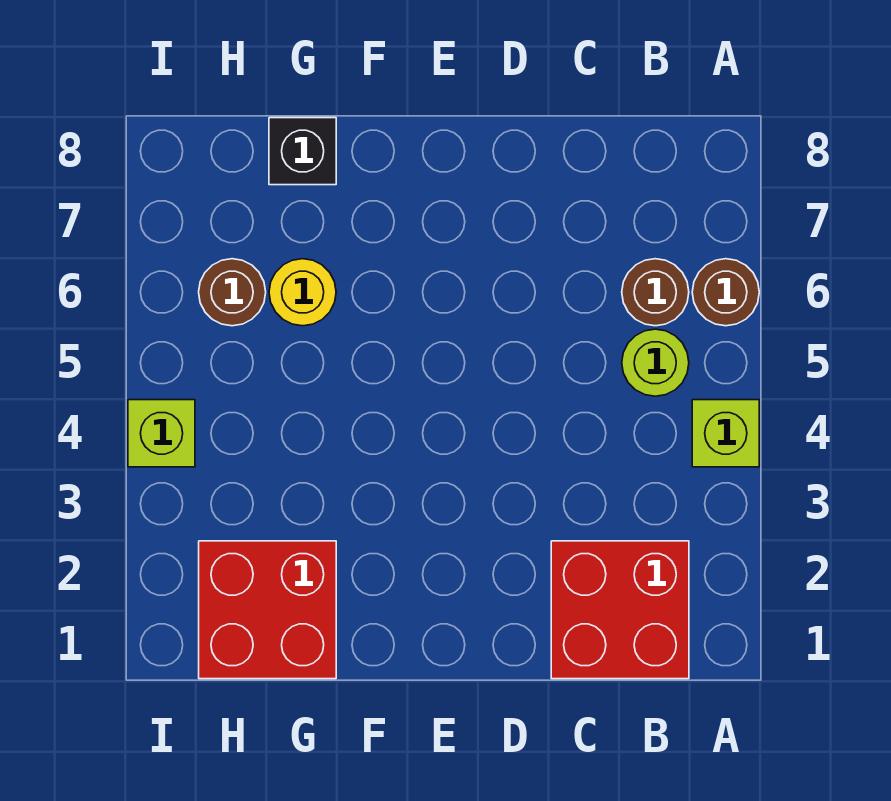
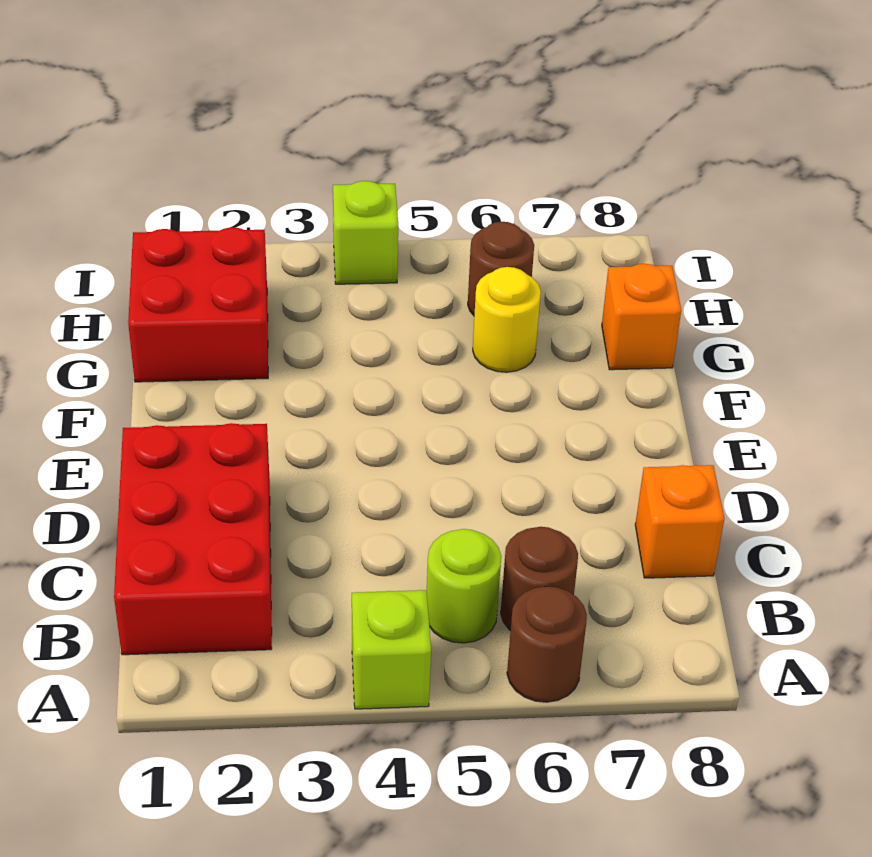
red brick B1:C2 level 1 -> red brick B1:D2 level 1
none -> orange brick C8 level 1
black brick G8 level 1 -> orange brick G8 level 1

